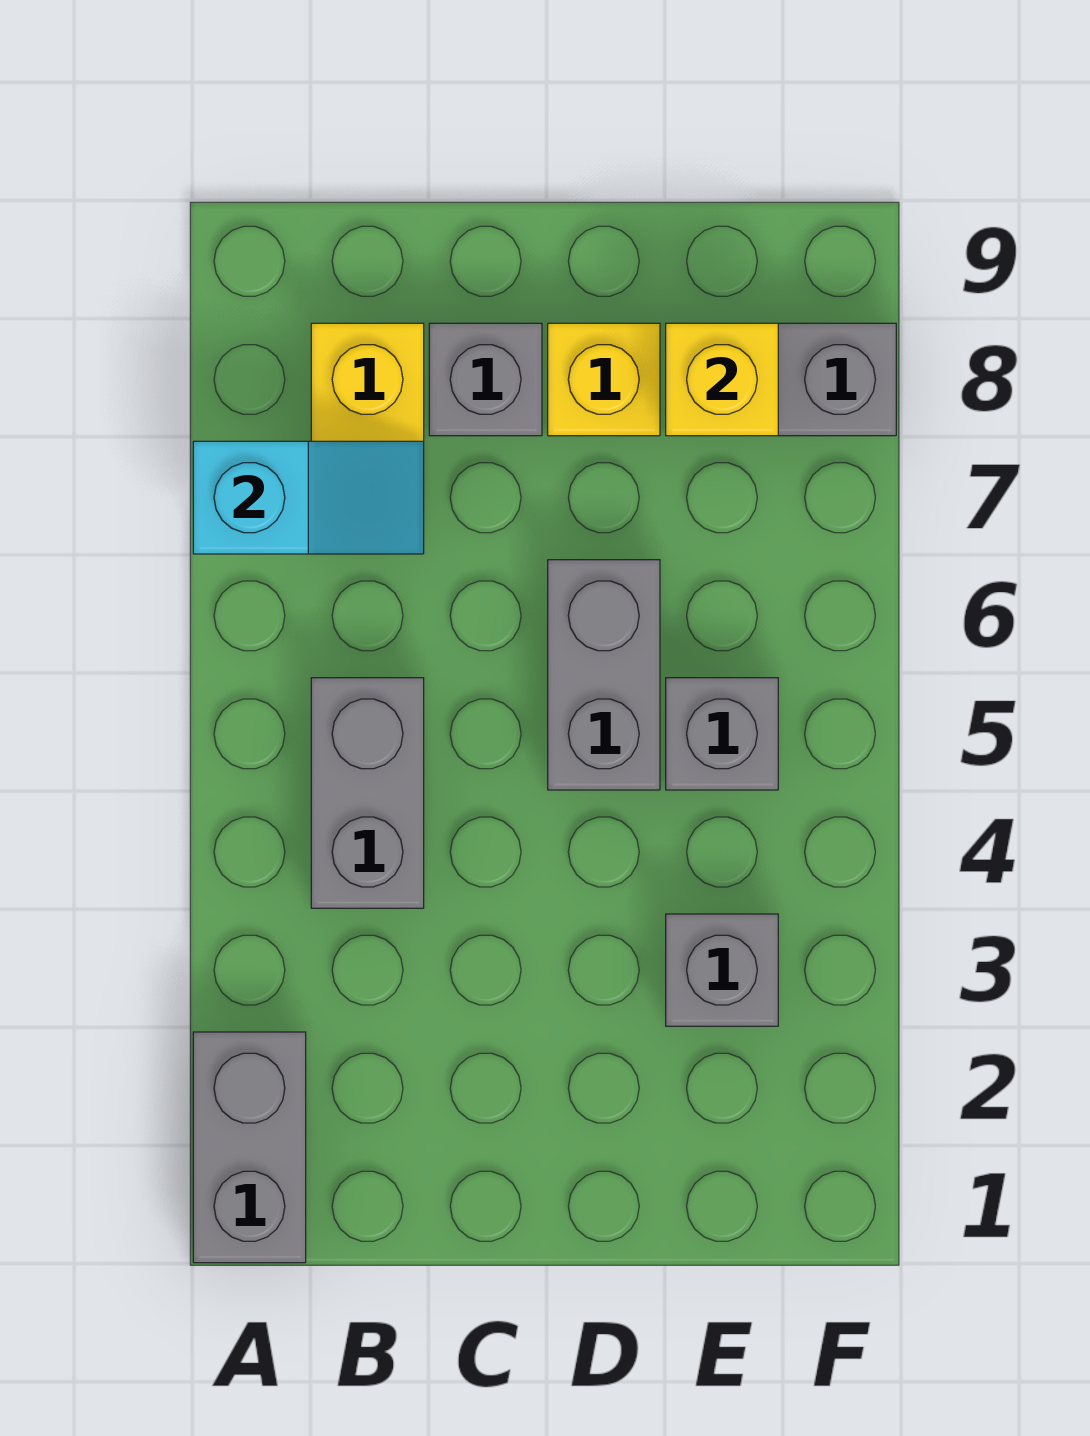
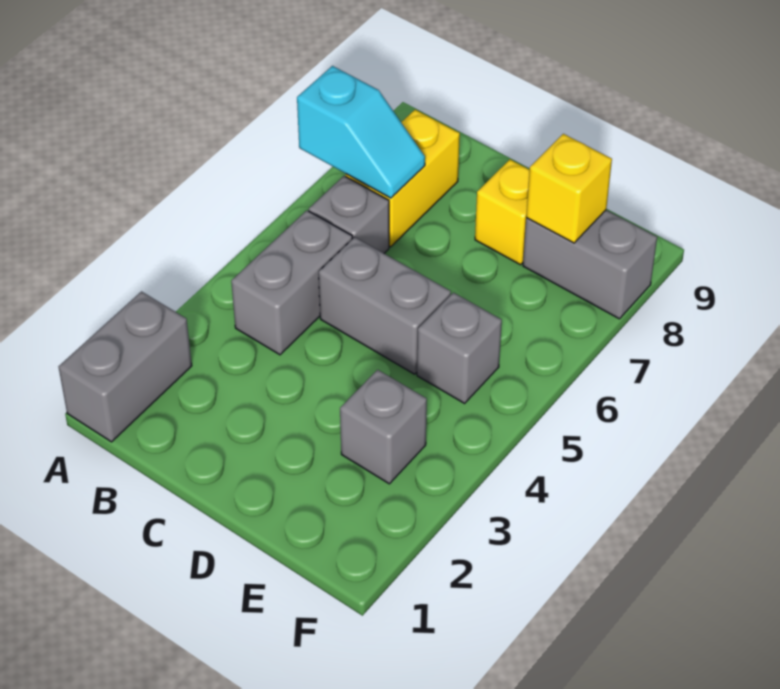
grey brick C8 level 1 -> grey brick B6 level 1
grey brick D5:D6 level 1 -> grey brick C5:D5 level 1

